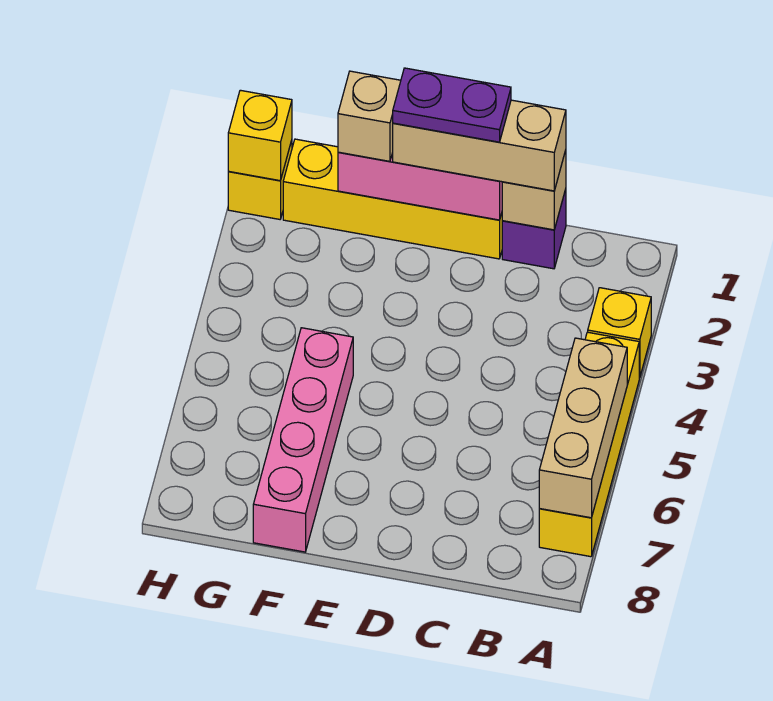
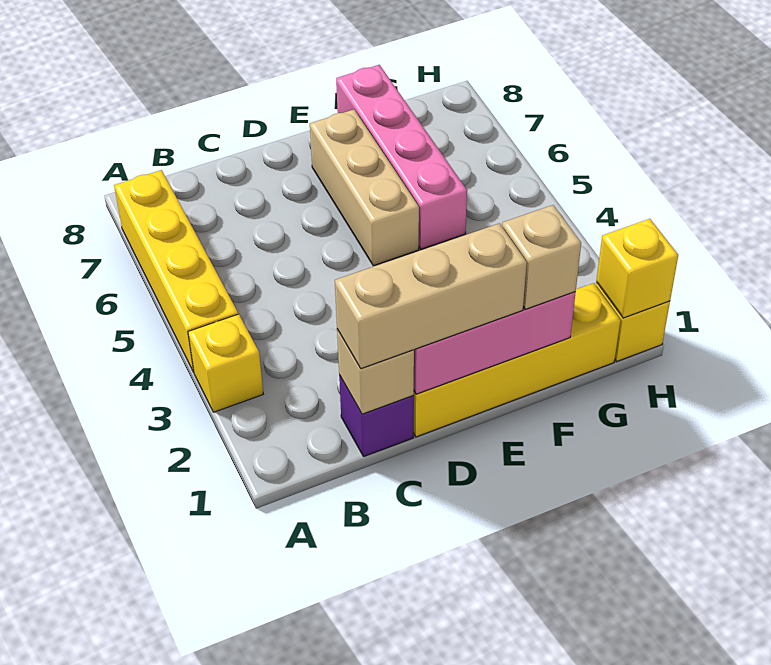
tan brick A5:A7 level 2 -> tan brick E5:E7 level 1
purple plate D1:E1 level 4 -> none

